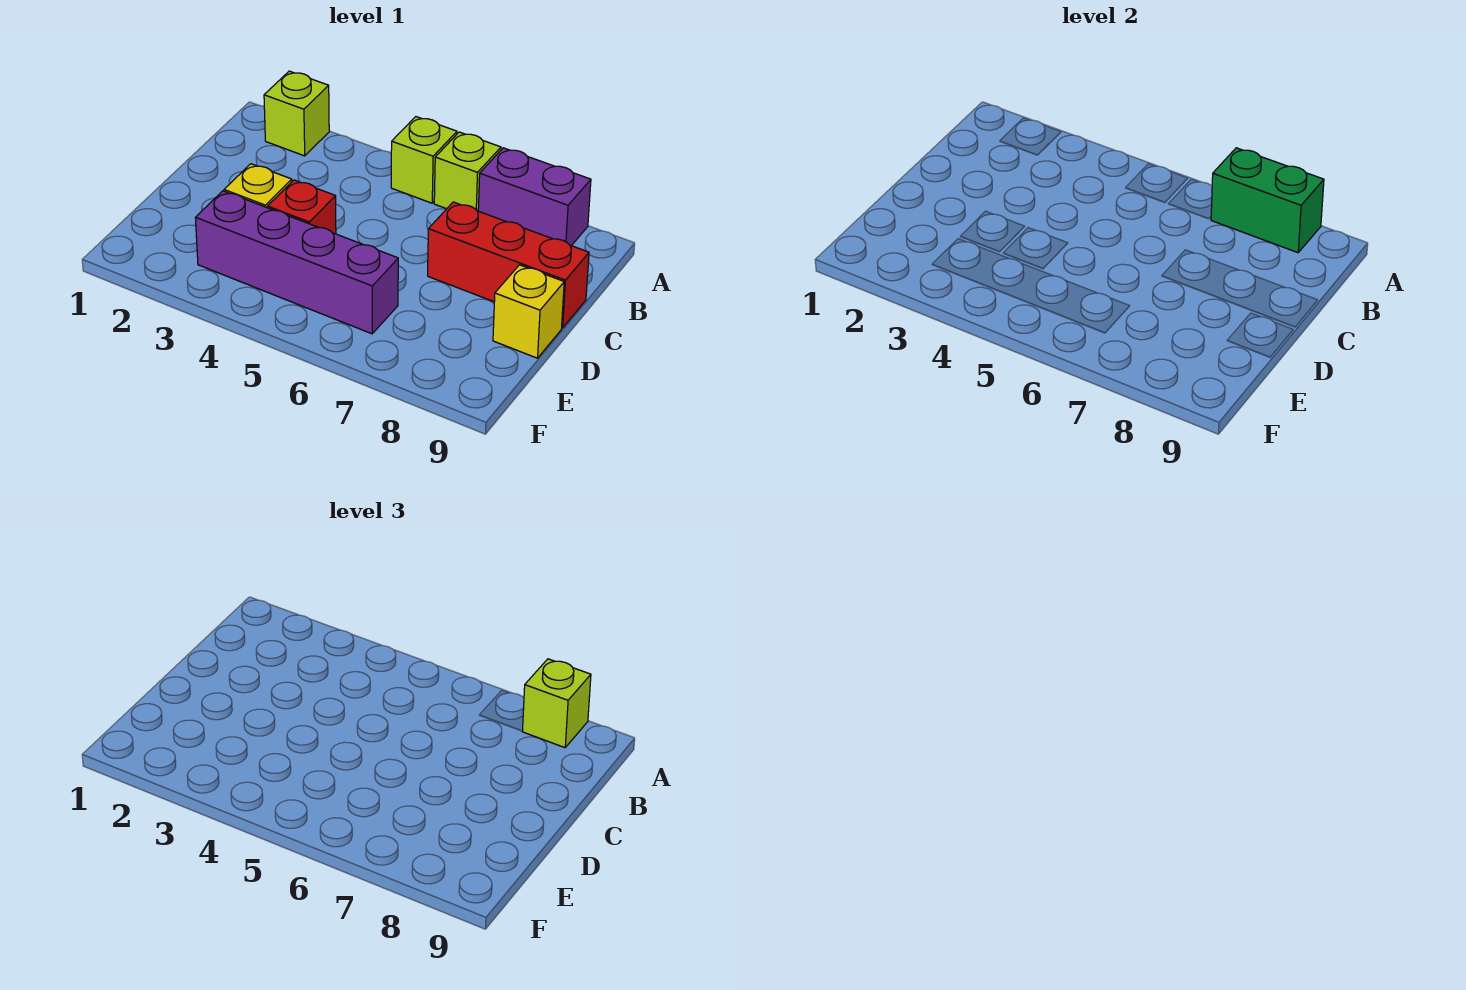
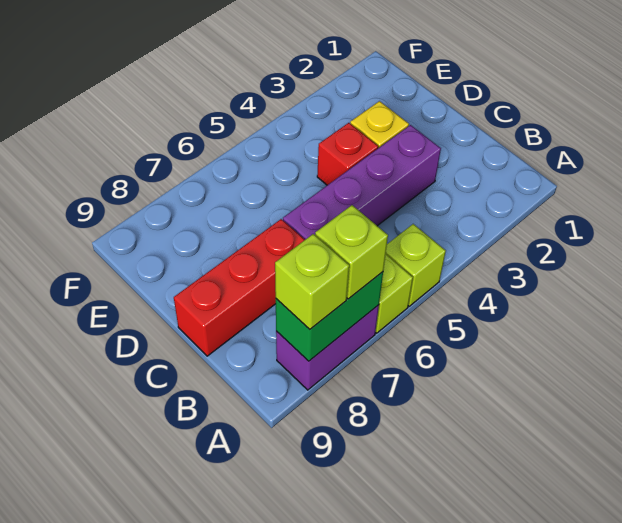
lime brick A2 level 1 -> lime brick A7 level 3
yellow brick D9 level 1 -> none
purple brick E3:E6 level 1 -> purple brick C3:C6 level 1

